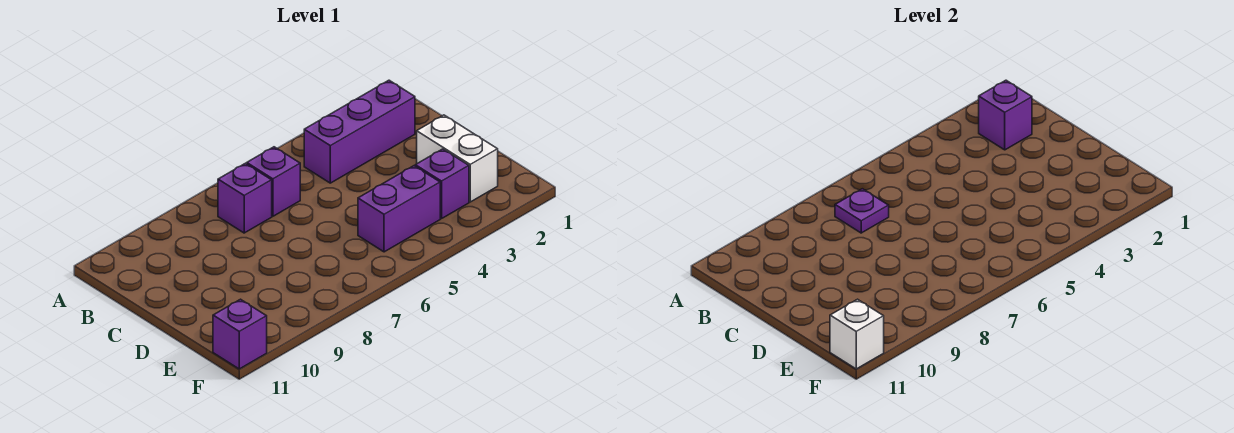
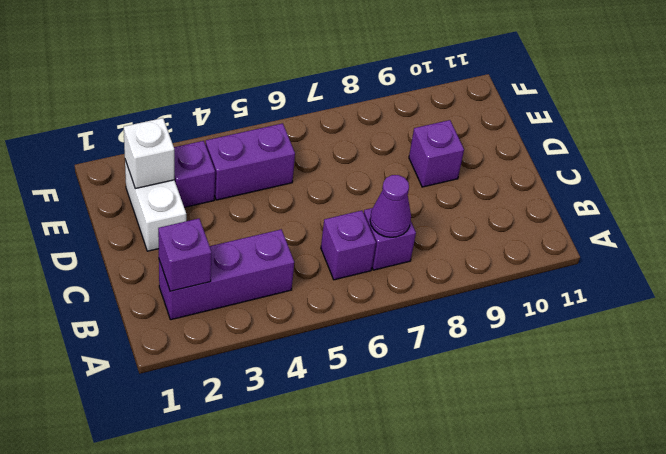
purple plate B7 level 2 -> purple cone B7 level 2
purple brick F11 level 1 -> purple brick D9 level 1
white brick F11 level 2 -> white brick E2 level 2

